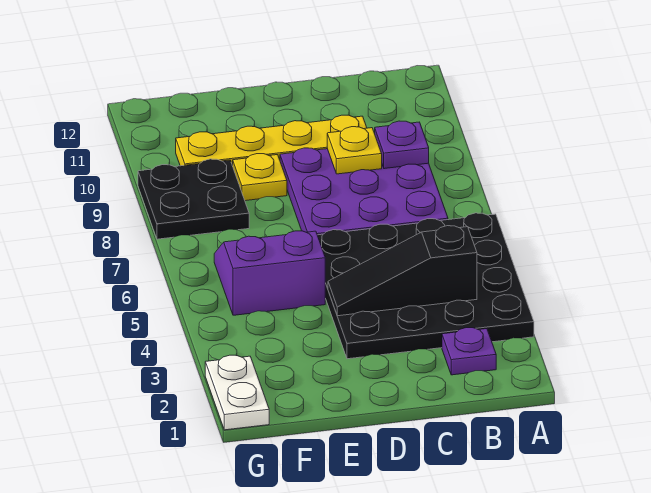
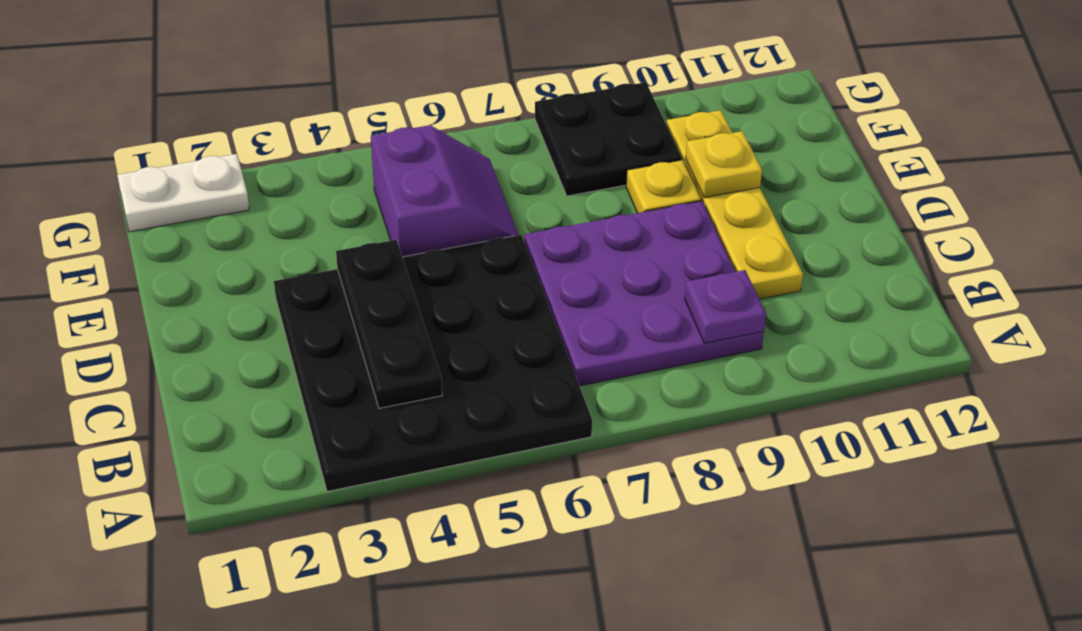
purple plate B2 level 1 -> none
black slope B4:D4 level 2 top B -> black plate B4:D4 level 2
yellow plate C9 level 2 -> yellow plate E10 level 2

